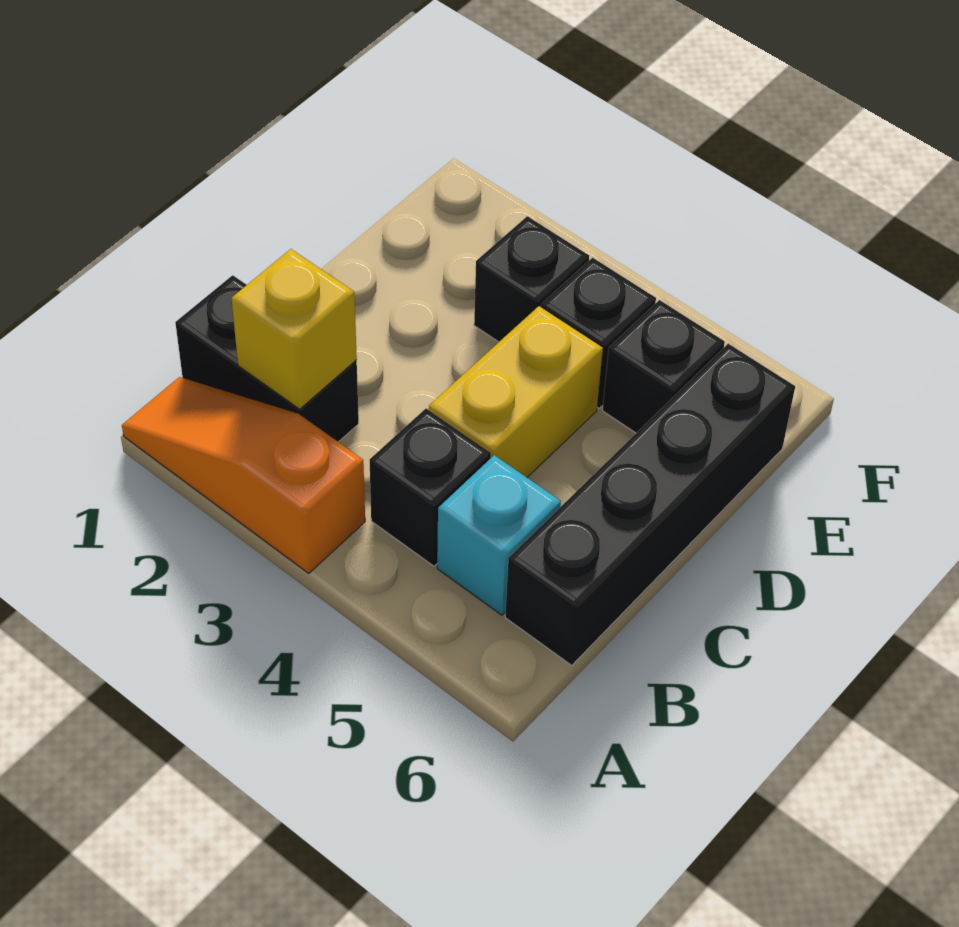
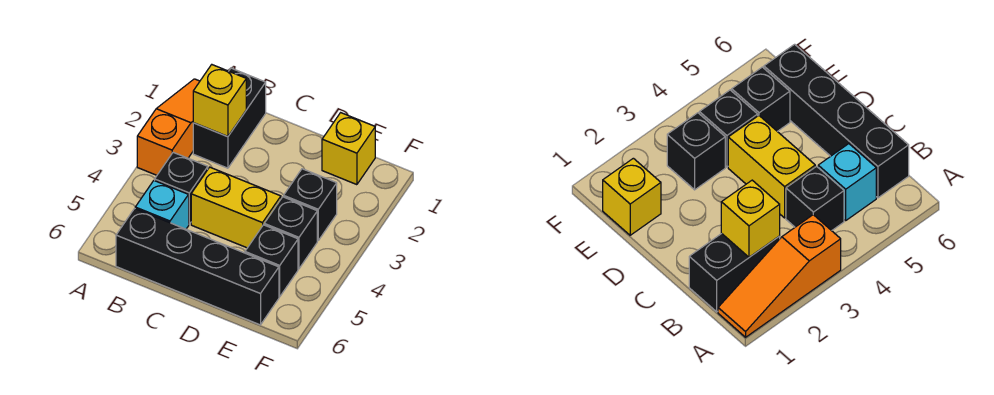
none -> yellow brick E1 level 1

